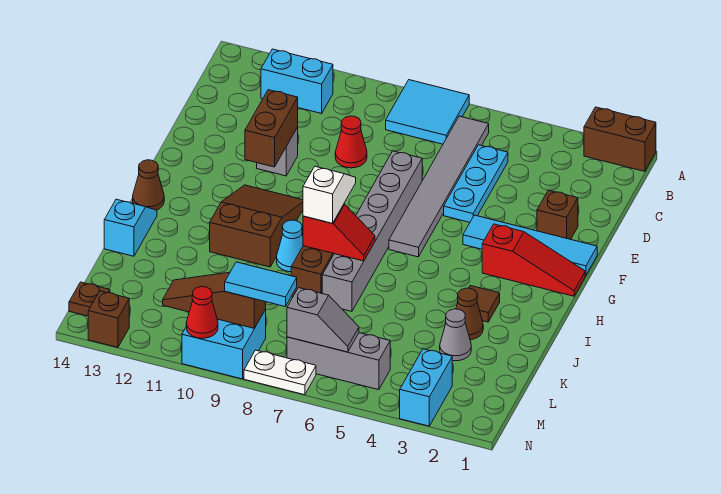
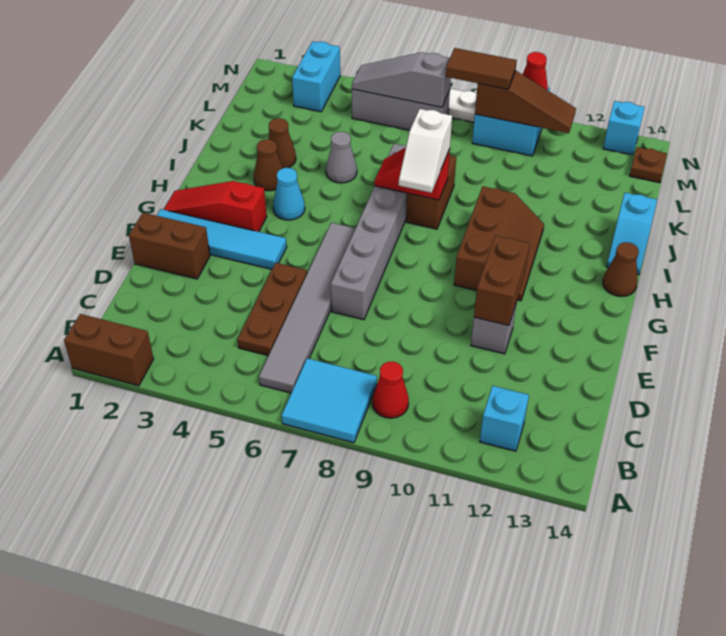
cyan brick B11:B12 level 1 -> cyan brick B12 level 1
cyan plate C5:E5 level 1 -> brown plate C5:E5 level 1
red cone D9 level 1 -> red cone B9 level 1
brown brick E2 level 1 -> brown brick E1:E2 level 1
brown slope G10:I11 level 1 top I -> brown slope G10:I11 level 1 top 10
brown tile I3 level 1 -> brown cone I3 level 1
cyan cone I9 level 1 -> cyan cone H4 level 1
grey cone K3 level 1 -> grey cone J5 level 1
grey slope M6:M7 level 2 top 7 -> grey slope M5:M7 level 2 top 7
cyan tile M8:M9 level 3 -> brown tile M8:M9 level 3
brown brick N13 level 1 -> cyan brick N13 level 1

